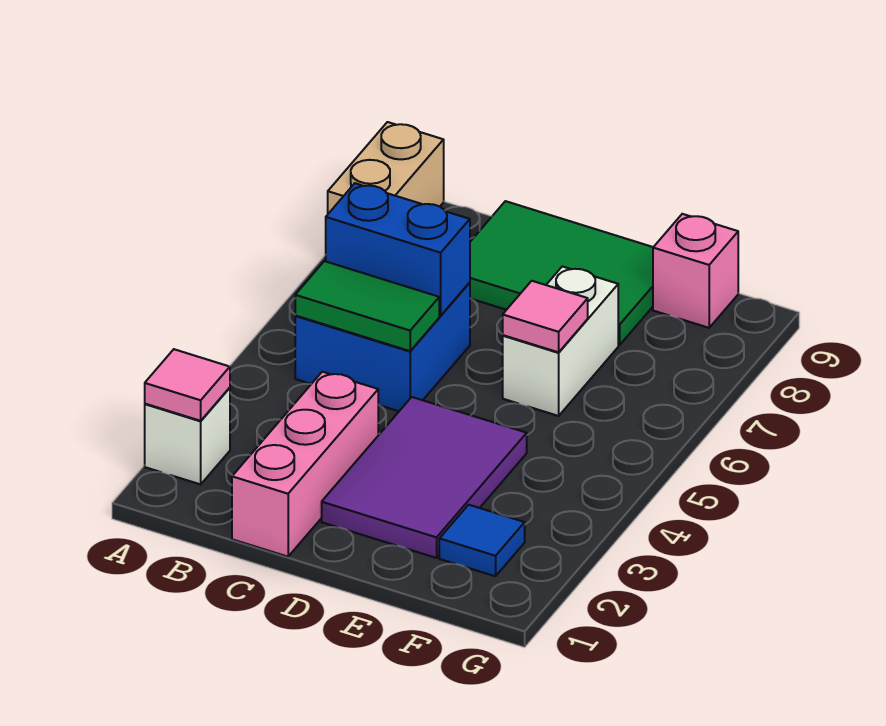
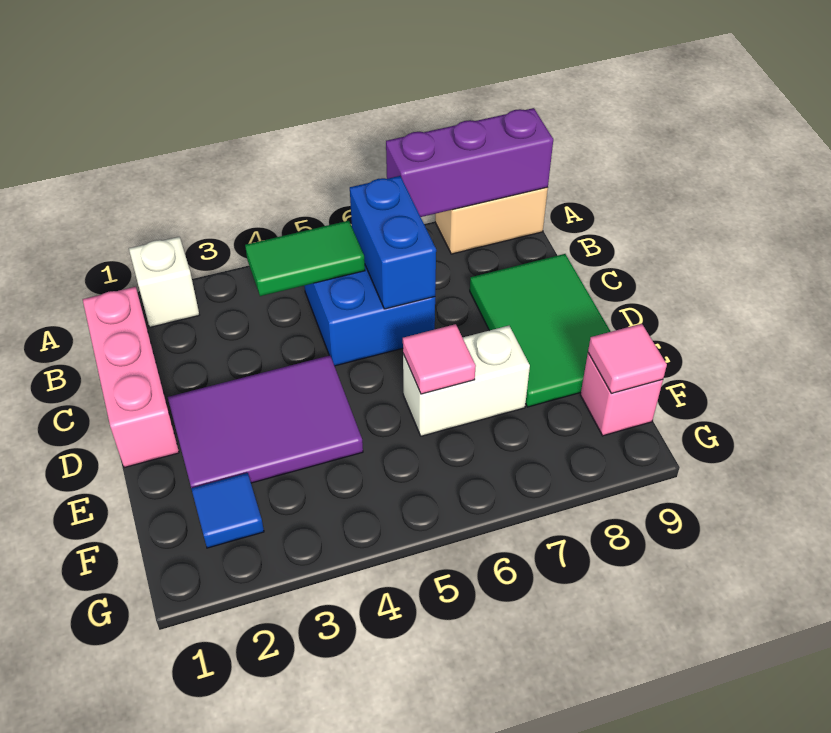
pink tile A2 level 2 -> pink tile F9 level 2
none -> purple brick A7:A9 level 2
green tile B5:C5 level 2 -> green tile B4:B5 level 2
pink brick C1:C3 level 1 -> pink brick B1:D1 level 1

